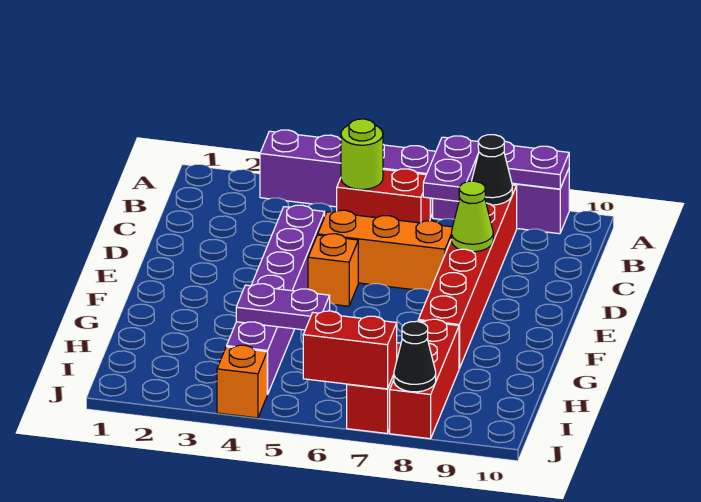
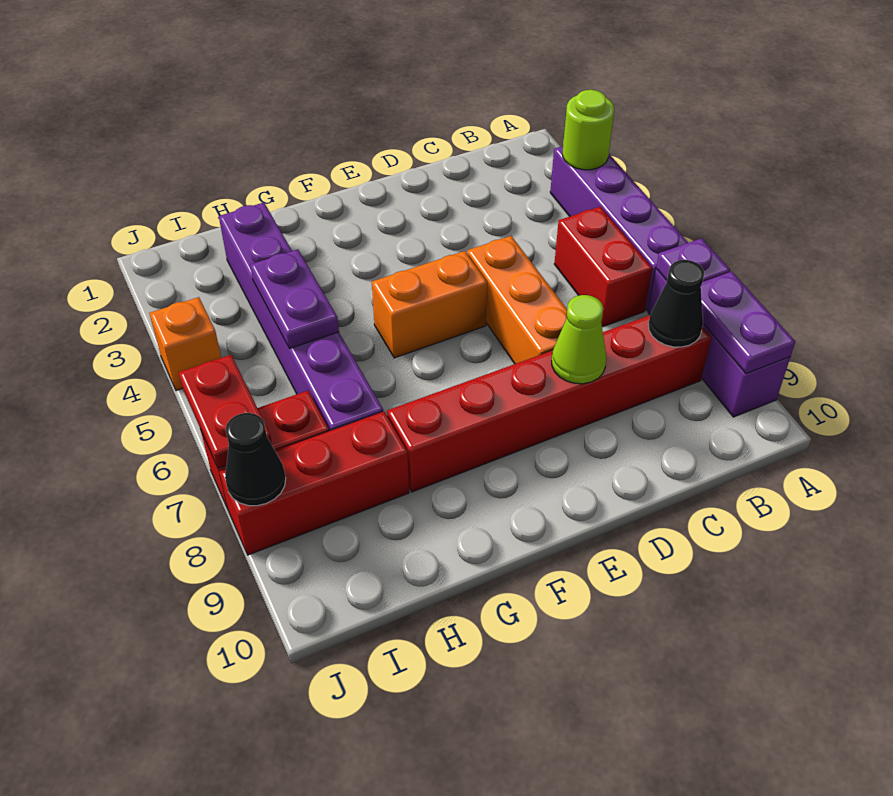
purple plate A7:B7 level 2 -> purple plate A7 level 2
lime round brick B5 level 2 -> lime round brick A3 level 2
purple brick D4:I4 level 1 -> purple brick H2:H7 level 1
orange brick E5 level 1 -> orange brick E5:F5 level 1
red brick J6:J7 level 2 -> red plate J6:J7 level 2

